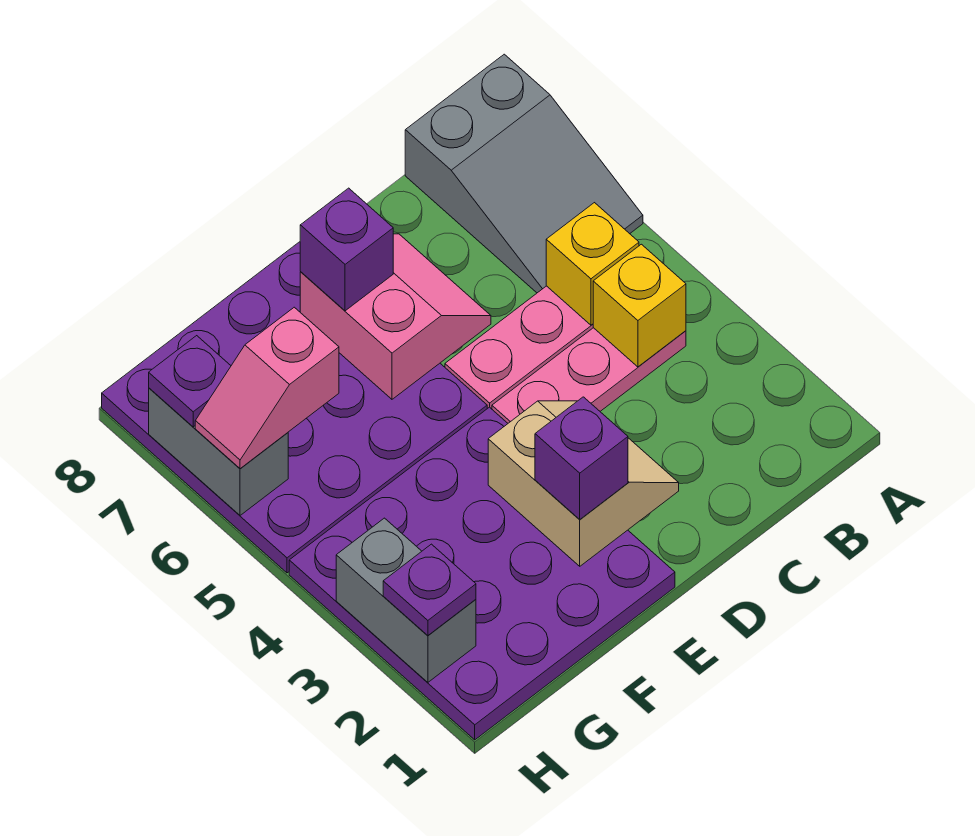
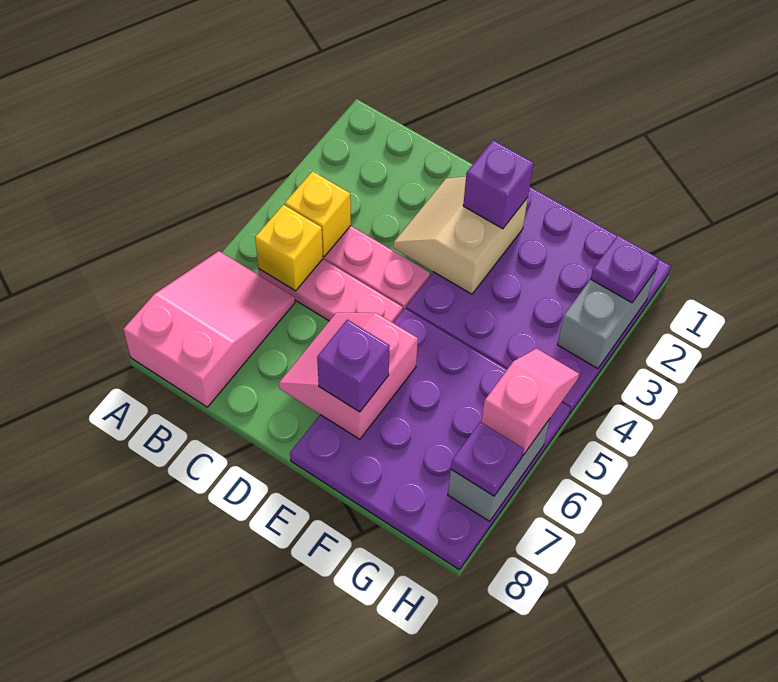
grey slope A6:B8 level 1 top 8 -> pink slope A6:B8 level 1 top 8
pink slope G6:H6 level 3 top G -> pink slope H5:H6 level 3 top 6

